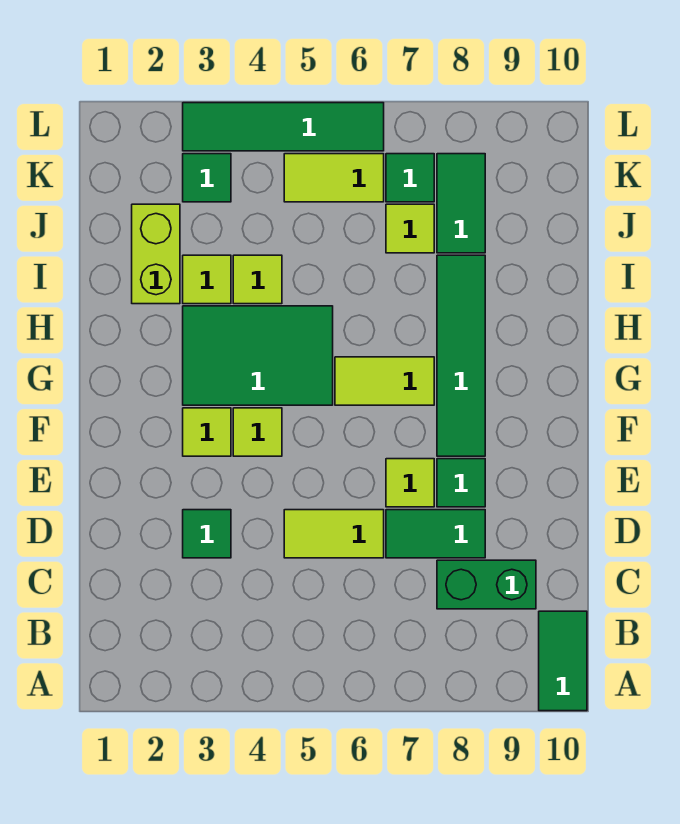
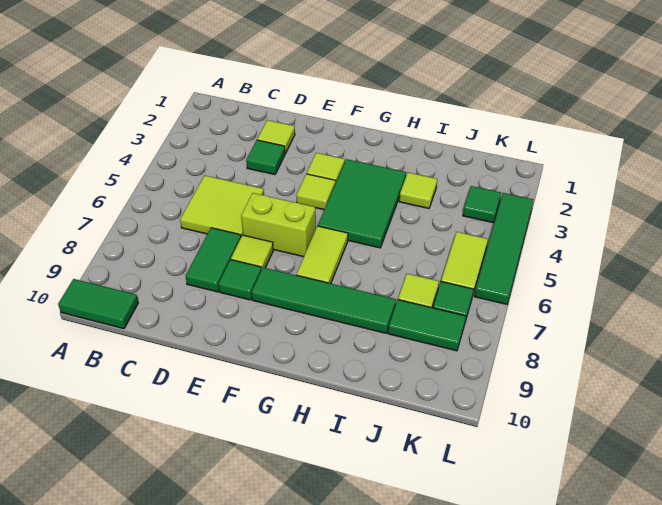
green brick C8:C9 level 1 -> none
lime tile D5:D6 level 1 -> lime tile C5:D6 level 1
lime brick I2:J2 level 1 -> lime brick E6:F6 level 1
lime tile I4 level 1 -> lime tile D2 level 1

